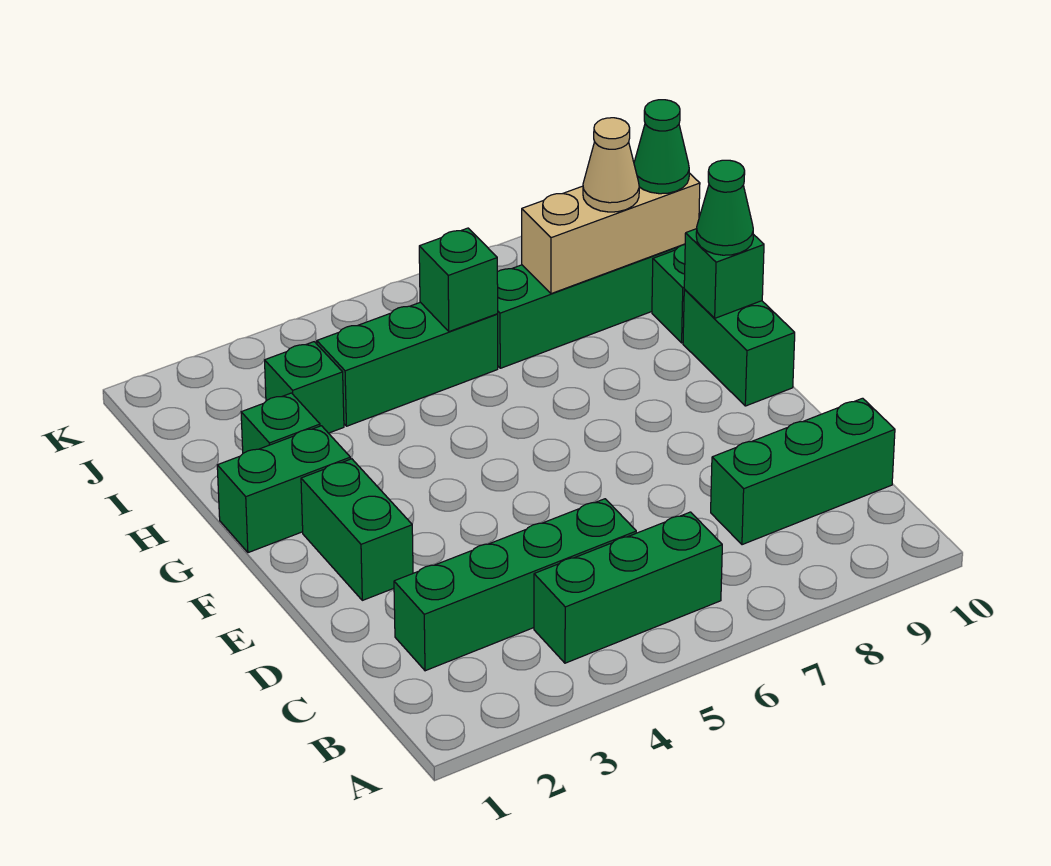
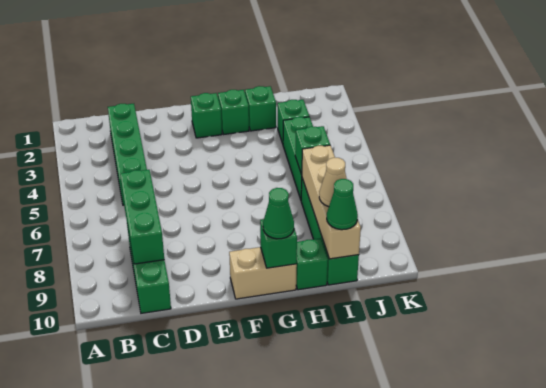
green brick B4:B6 level 1 -> green brick C7:C9 level 2
green brick E2:F2 level 1 -> green brick F2 level 1
green brick F10:G10 level 1 -> tan brick F10:G10 level 1
green brick G1:G2 level 1 -> green brick G2 level 1
tan brick I8:I10 level 2 -> tan brick I7:I10 level 2

